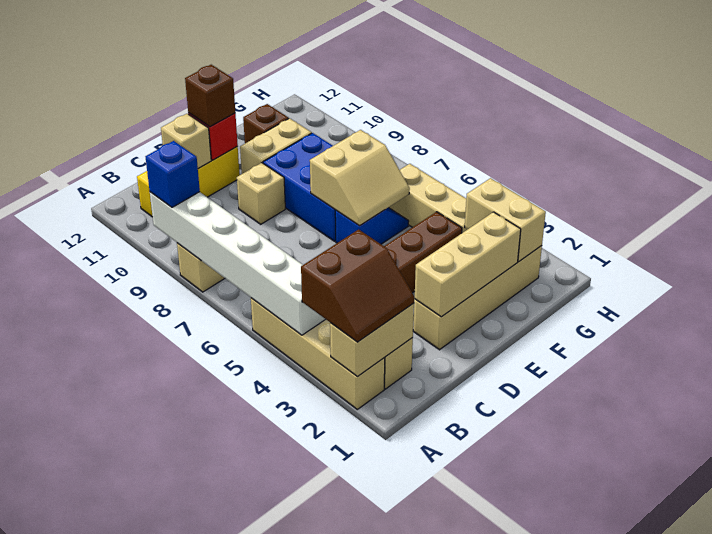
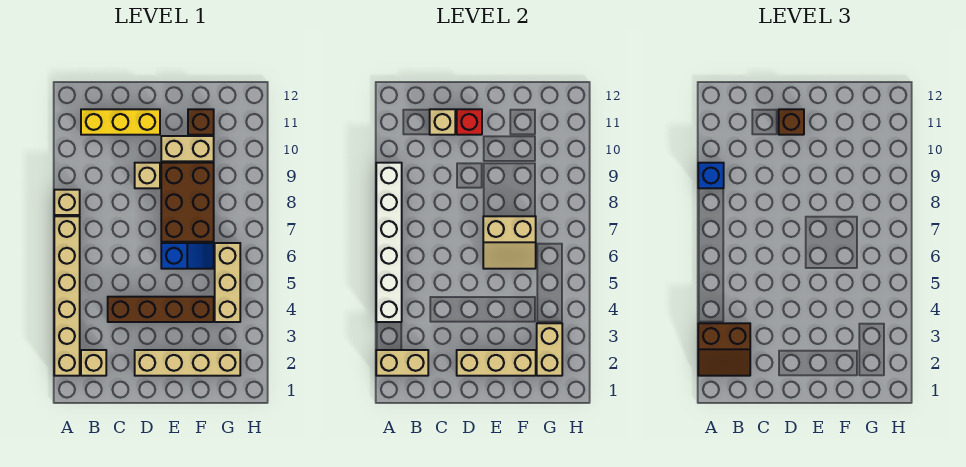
tan brick A2:A5 level 1 -> tan brick A2:A7 level 1
blue brick E7:F9 level 1 -> brown brick E7:F9 level 1

